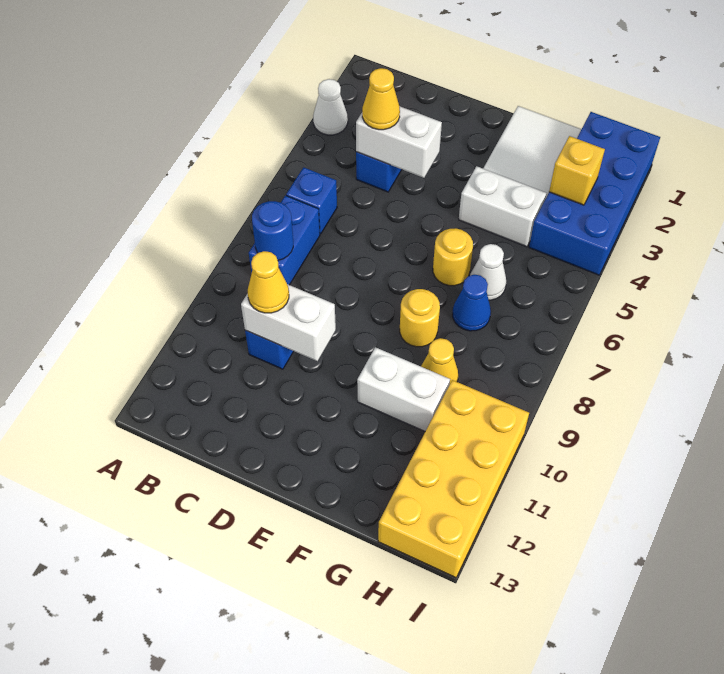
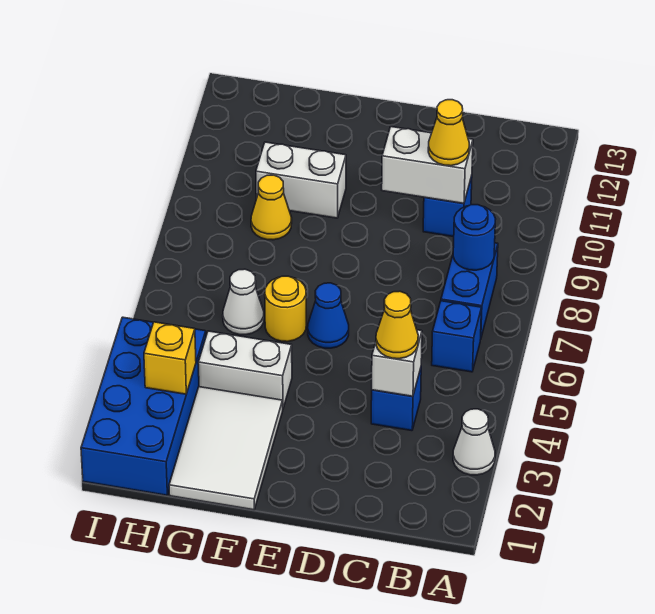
white brick C4:D4 level 2 -> white brick C4 level 2
yellow round brick F8 level 1 -> none
blue cone G7 level 1 -> blue cone E6 level 1
yellow brick H10:I13 level 1 -> none

